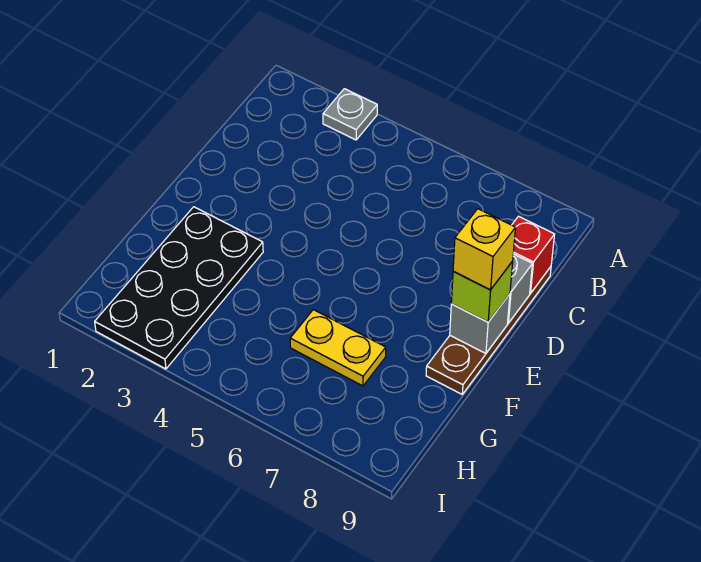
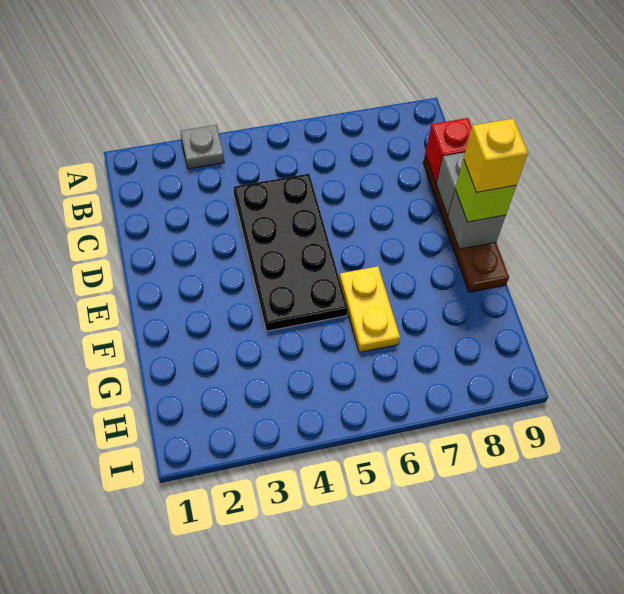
black plate F2:I3 level 1 -> black plate C4:F5 level 1
yellow plate G6:G7 level 1 -> yellow plate F6:G6 level 1

